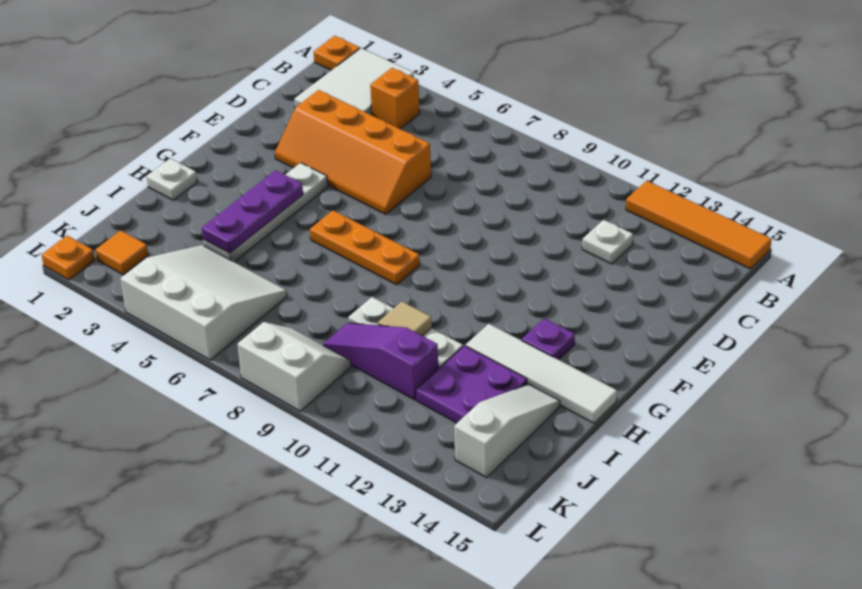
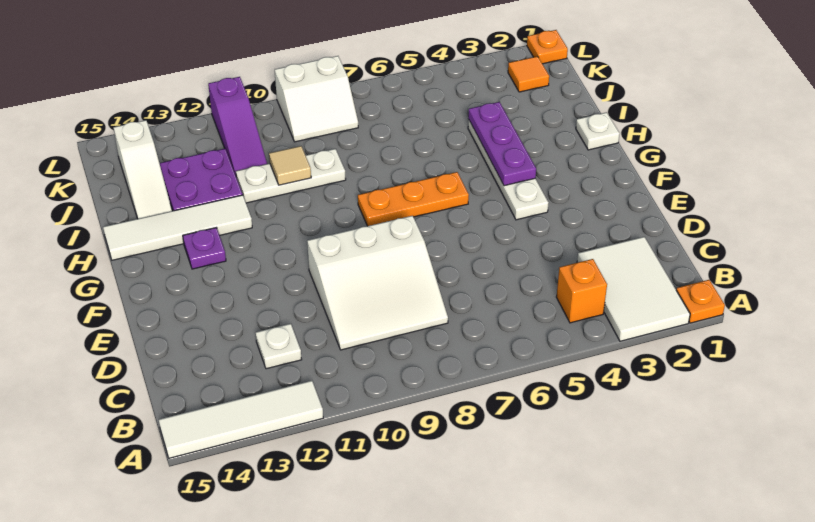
orange tile A12:A15 level 1 -> white tile A12:A15 level 1
orange slope D3:E6 level 1 top D -> none
white slope J4:L6 level 1 top L -> white slope C8:E10 level 1 top E
purple slope J9:J11 level 1 top 11 -> purple slope J11:L11 level 1 top L

